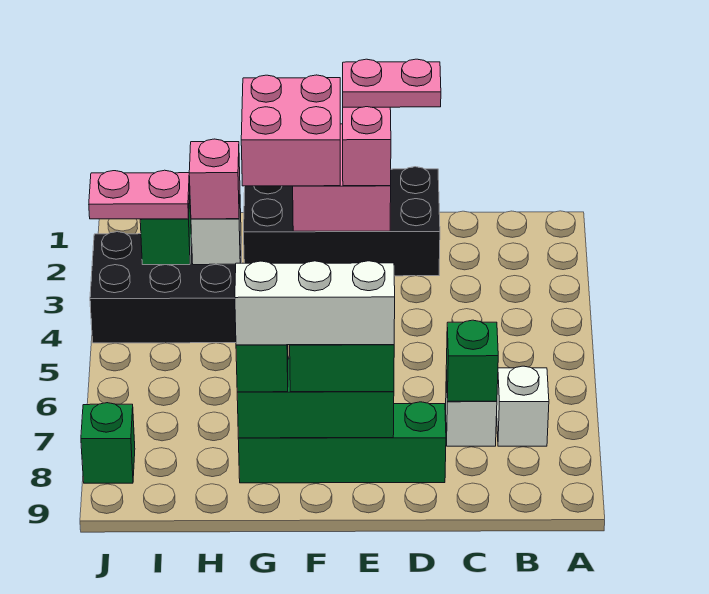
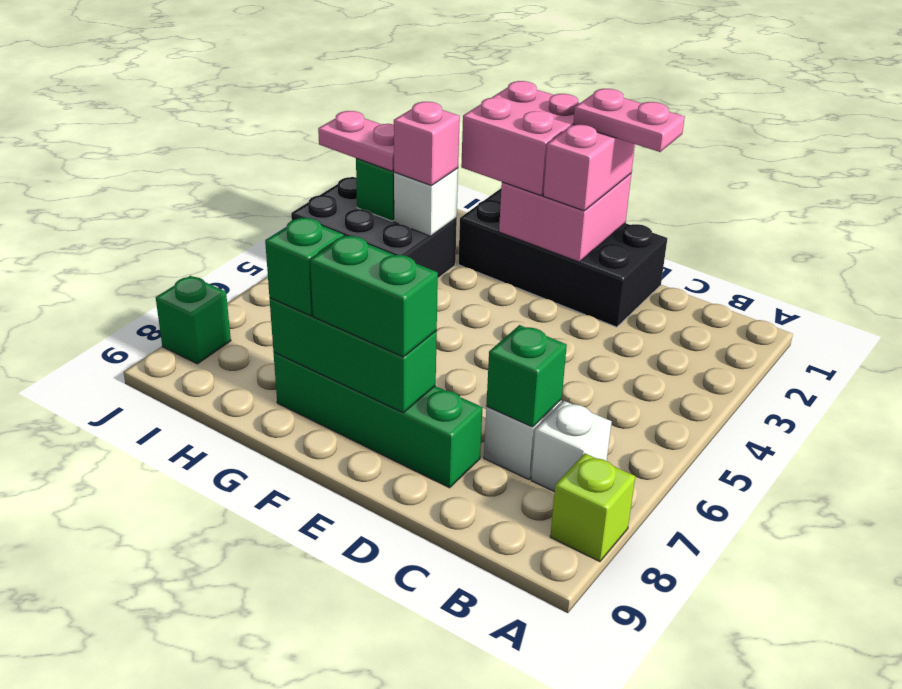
none -> lime brick A8 level 1
white brick E8:G8 level 4 -> none

